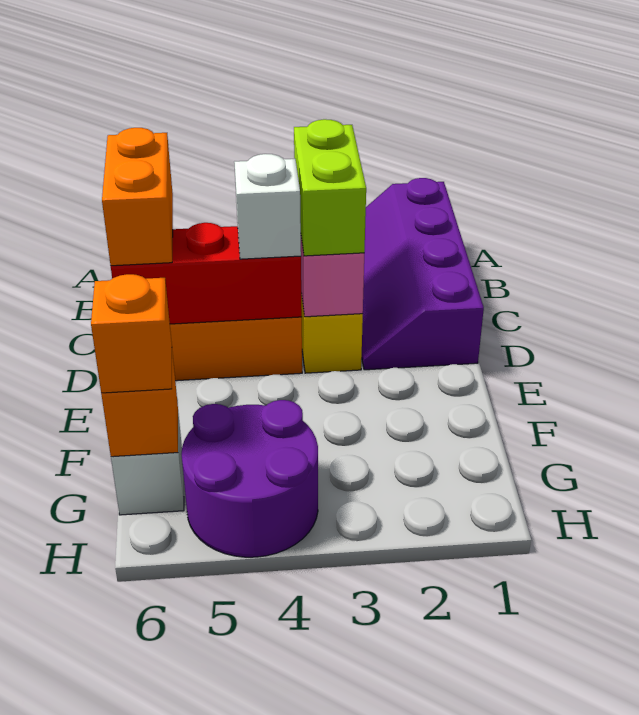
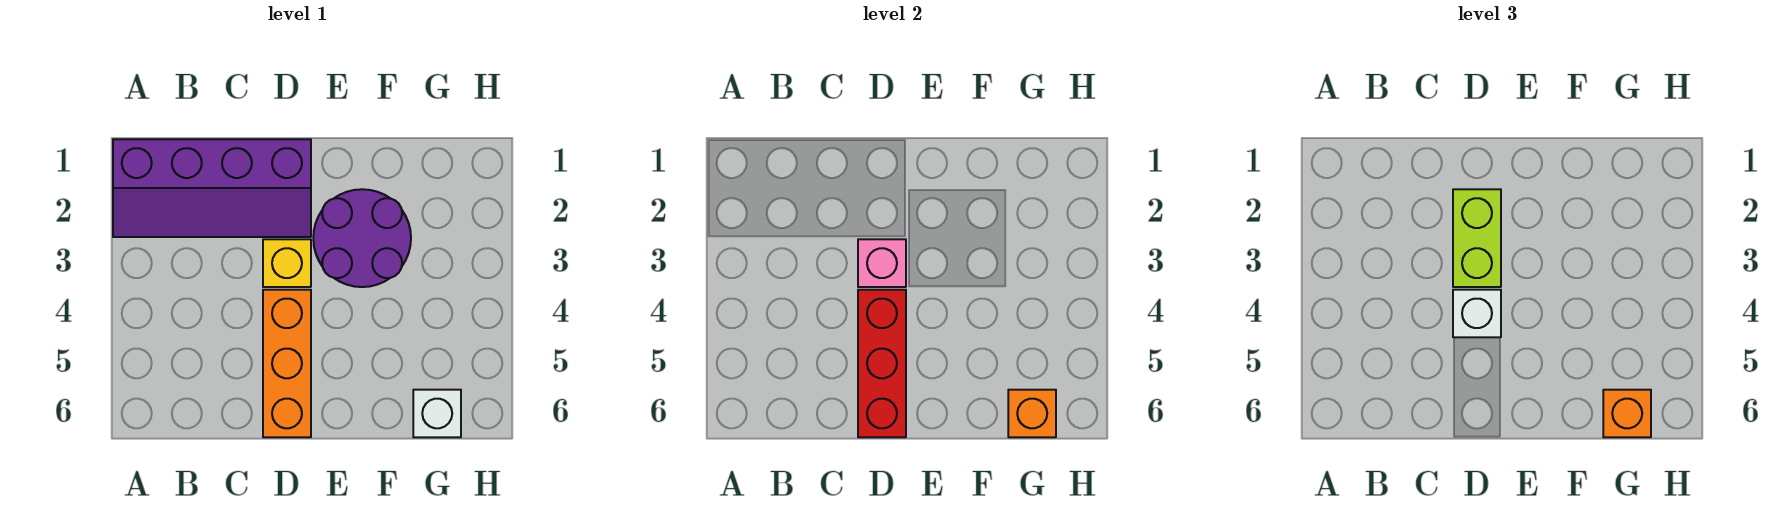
lime brick C3:D3 level 3 -> lime brick D2:D3 level 3
orange brick C6:D6 level 3 -> none
purple round brick G4:H5 level 1 -> purple round brick E2:F3 level 1

